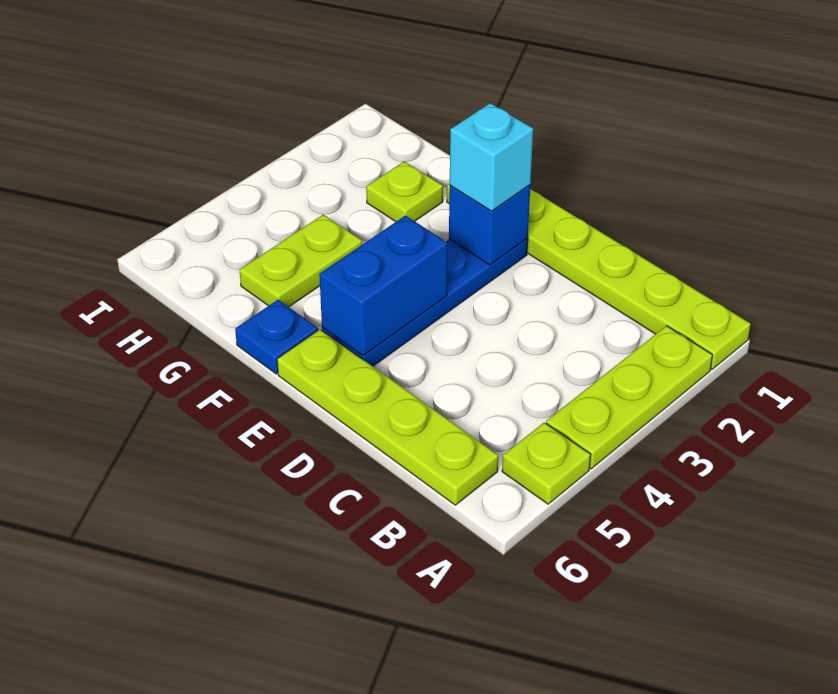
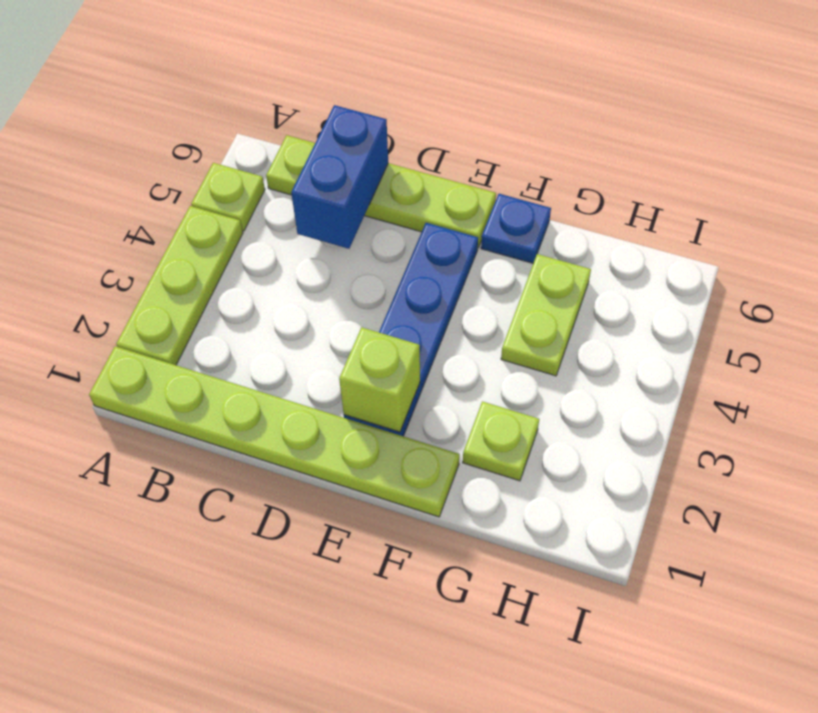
blue brick E2 level 2 -> lime brick E2 level 2
cyan brick E2 level 3 -> none
blue brick E4:E5 level 2 -> blue brick C5:C6 level 2

